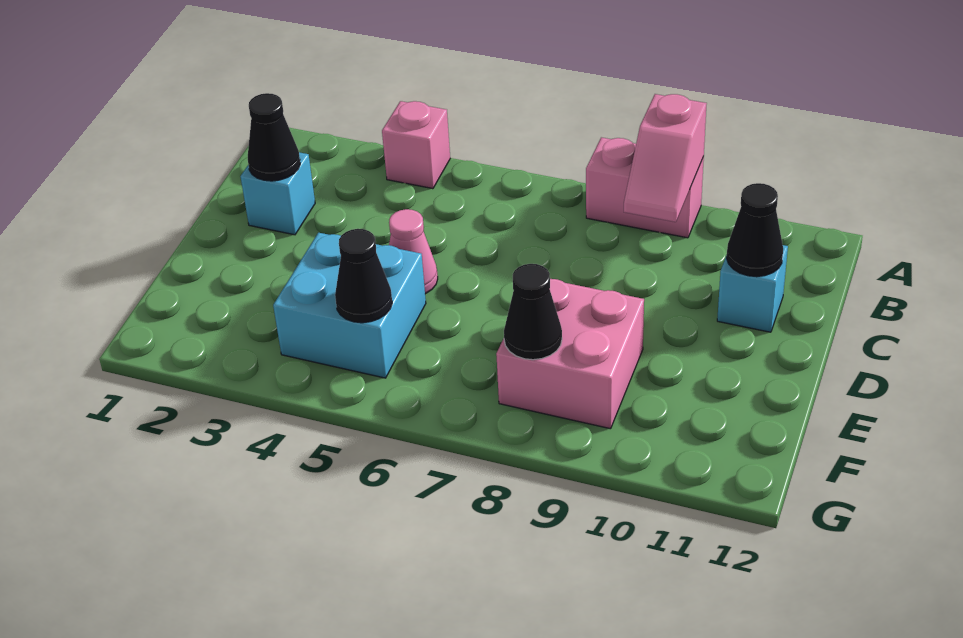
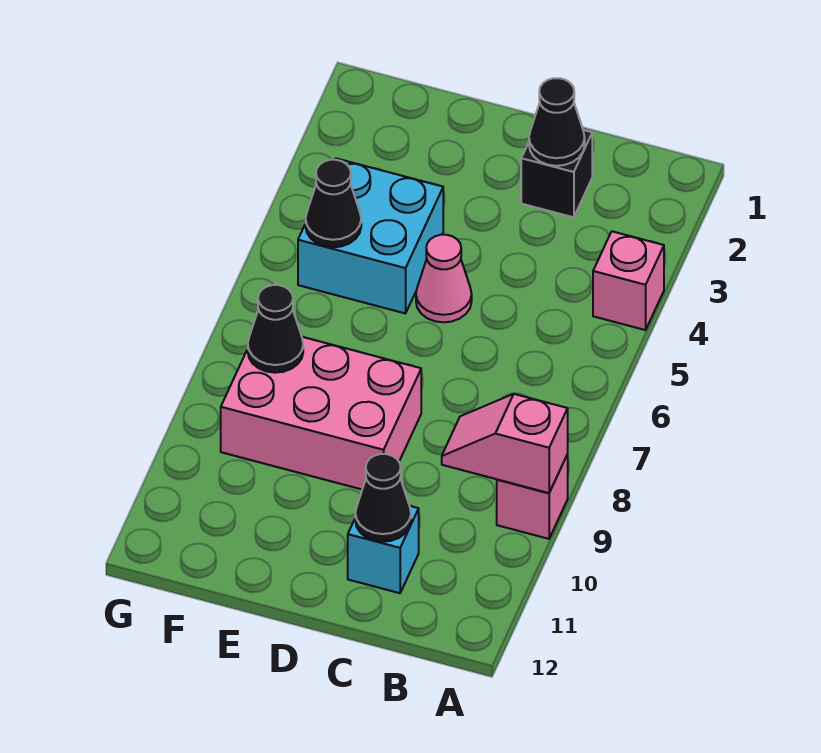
pink brick A8:A9 level 1 -> pink brick A9 level 1
cyan brick C2 level 1 -> black brick C2 level 1
pink brick E8:F9 level 1 -> pink brick D8:F9 level 1

